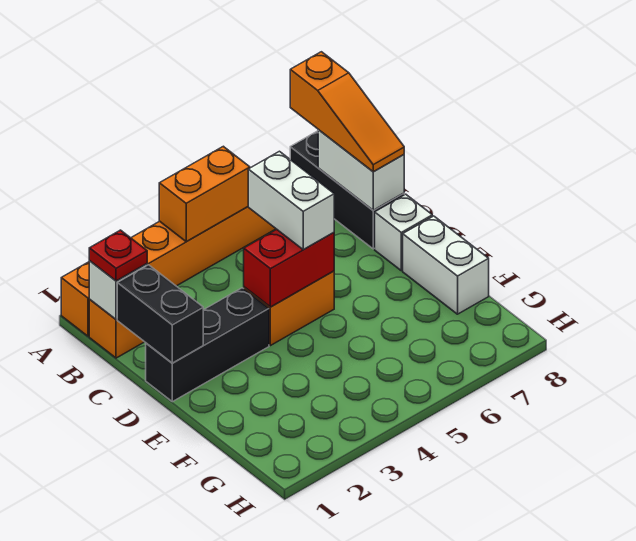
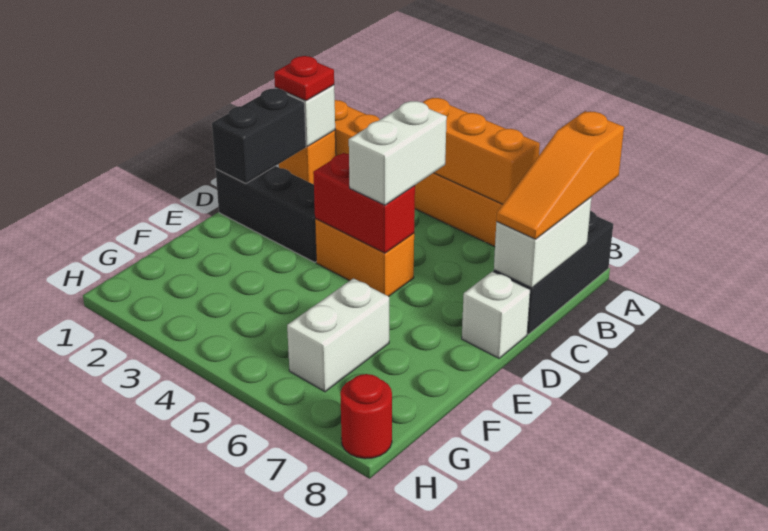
orange brick A4:A5 level 2 -> orange brick A4:A6 level 2
white brick E8:F8 level 1 -> white brick F6:G6 level 1
none -> red round brick H8 level 1

